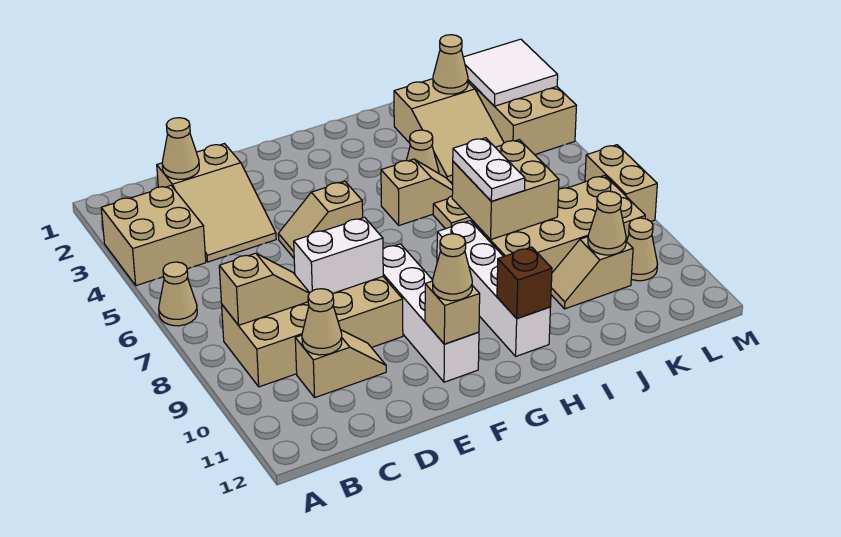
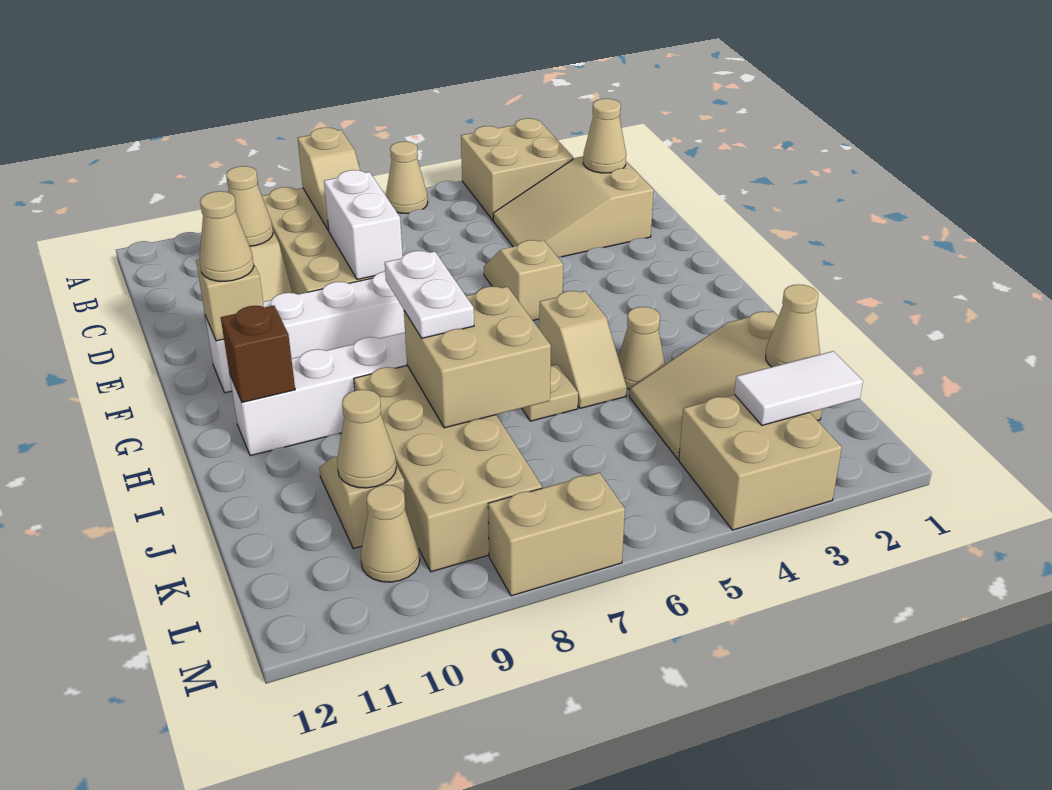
white plate I7:I8 level 3 -> white plate H8:I8 level 3
white tile L2:M3 level 2 -> white tile L2:L3 level 2

